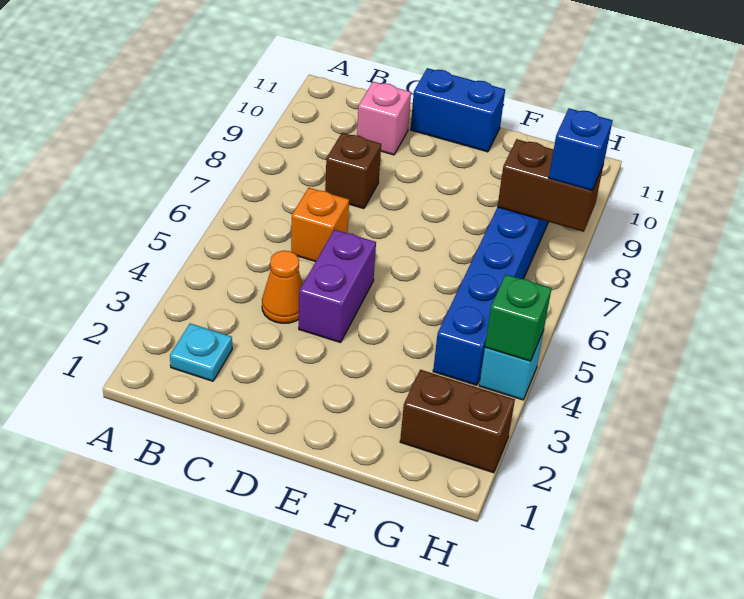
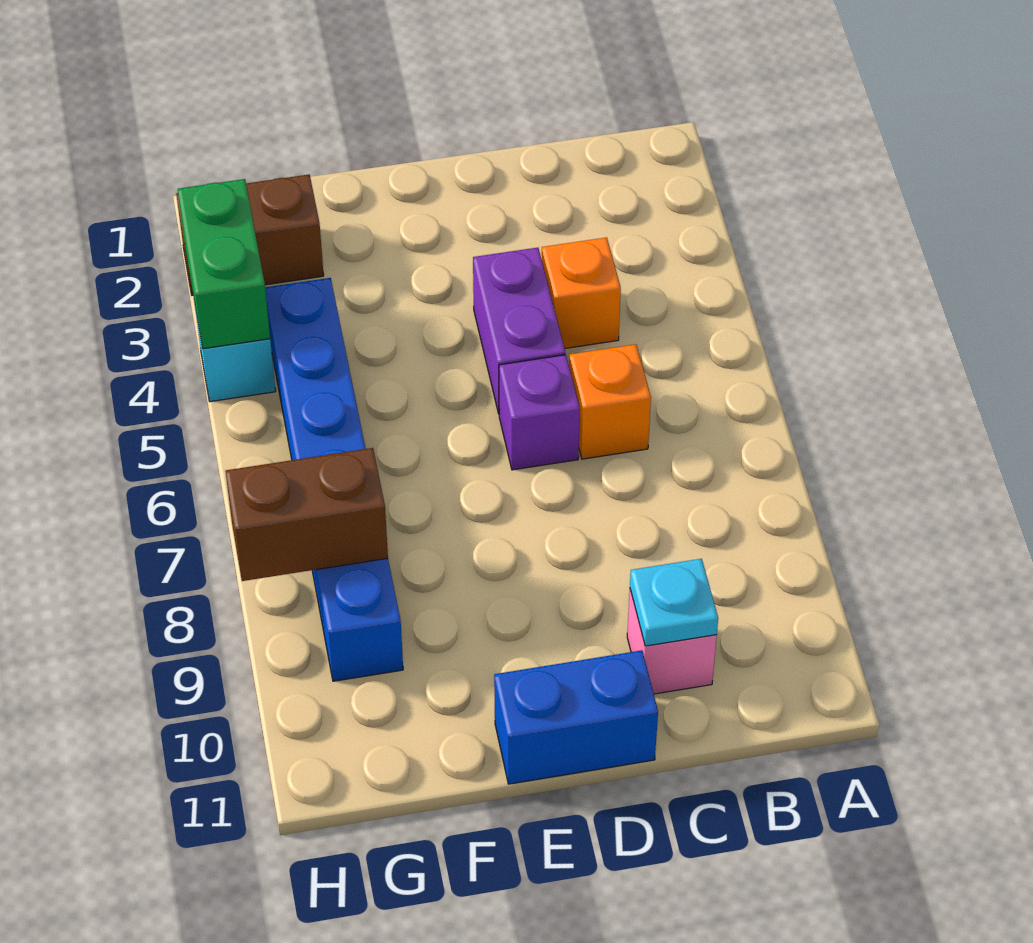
cyan plate B2 level 1 -> cyan plate C10 level 2
orange cone C4 level 1 -> orange brick C4 level 1
brown brick C8 level 1 -> none
none -> purple brick D6 level 1
green brick H4 level 2 -> green brick H3:H4 level 2
blue brick H8 level 3 -> none

